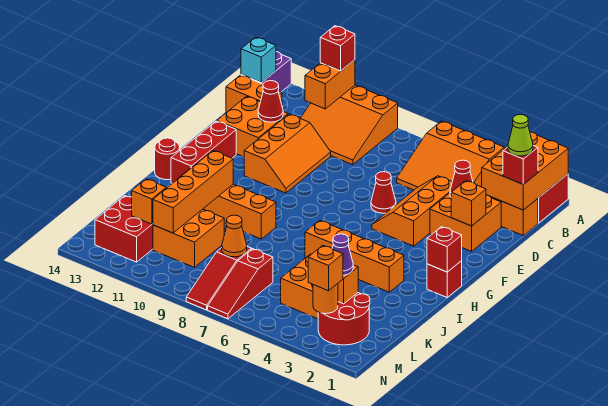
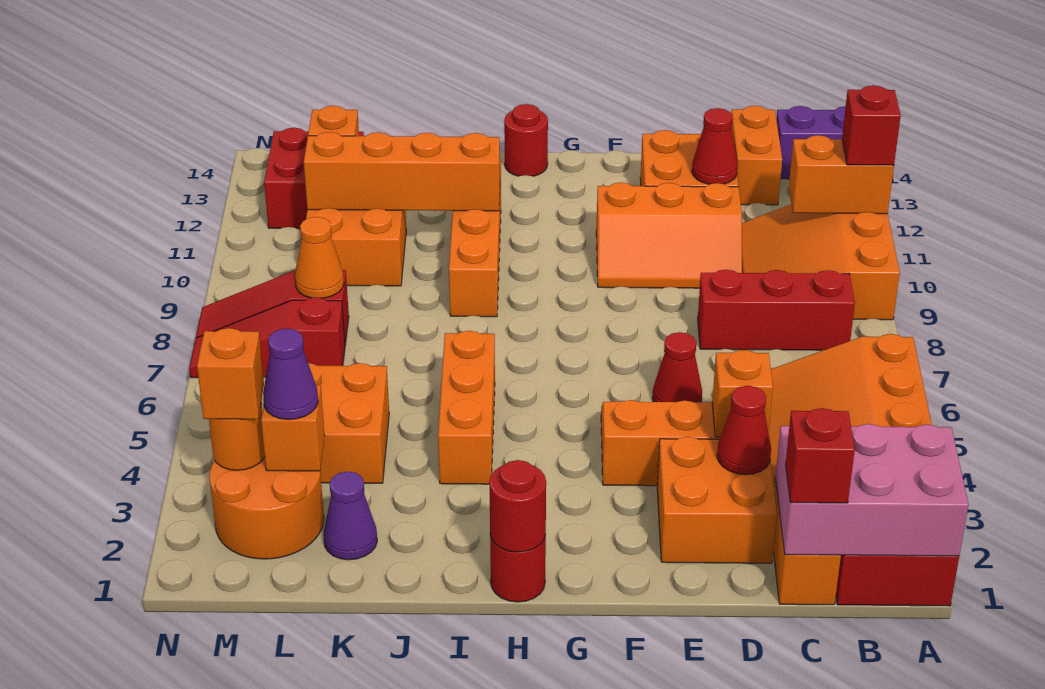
orange brick A1:C2 level 2 -> pink brick A1:C2 level 2
cyan brick B14 level 2 -> none
lime cone C1 level 4 -> none
orange brick E2 level 2 -> orange brick D4 level 2
red brick F13:H13 level 1 -> red brick B8:D8 level 1
red brick H1 level 1 -> red round brick H1 level 1
red brick H1 level 2 -> red round brick H1 level 2
orange brick I3:I6 level 1 -> orange brick I4:I6 level 1
none -> purple cone K2 level 1
red round brick L2:M3 level 1 -> orange round brick L2:M3 level 1

